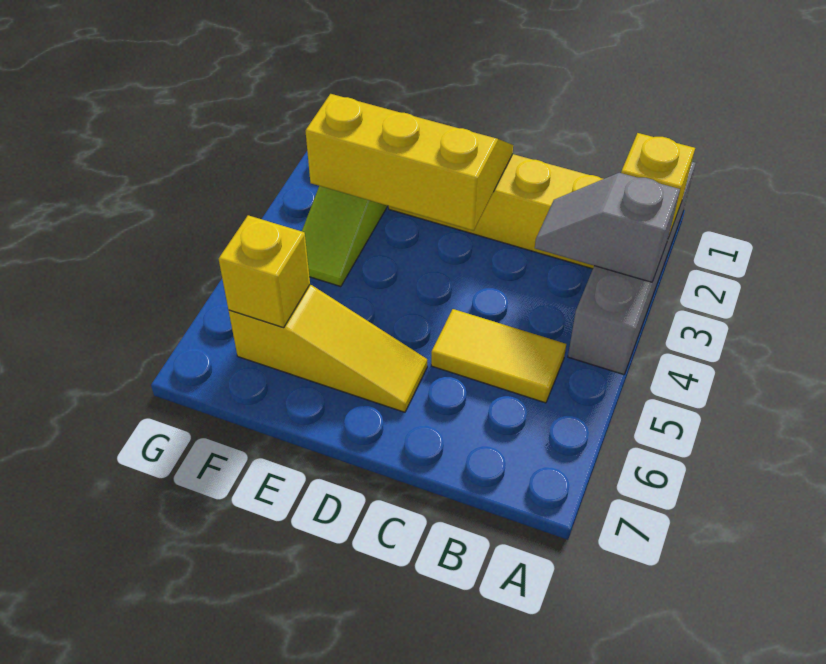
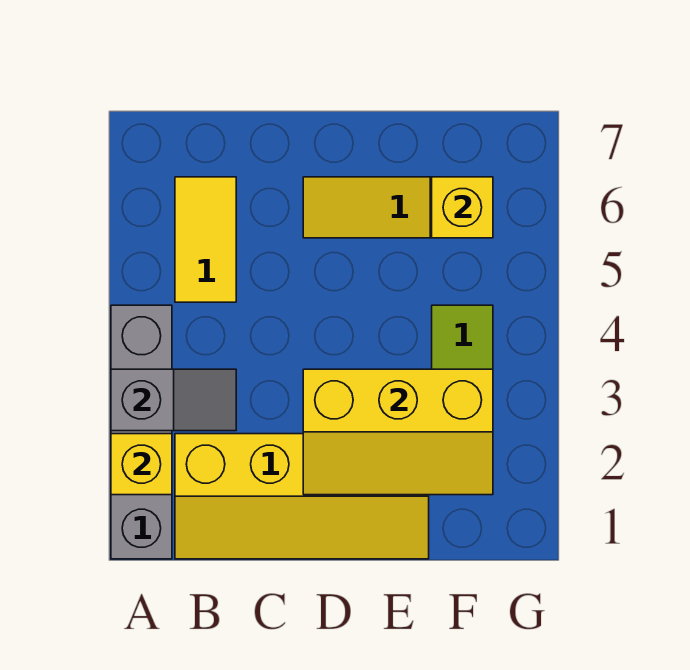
yellow tile B5:C5 level 1 -> yellow tile B5:B6 level 1

